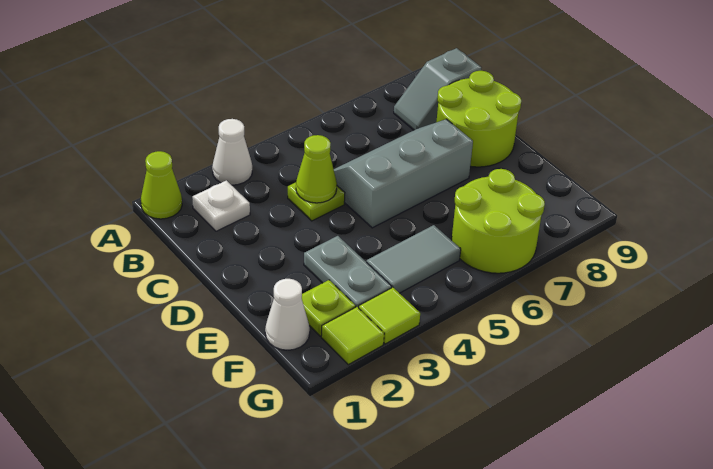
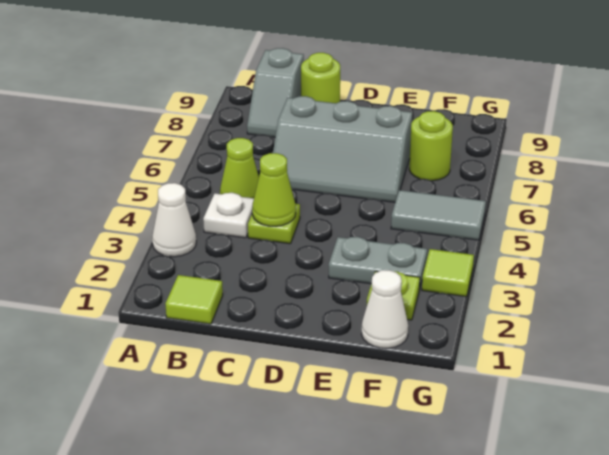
lime cone A1 level 1 -> lime cone B5 level 1
white plate B2 level 1 -> white plate B4 level 1
grey slope C5:D7 level 1 top D -> grey slope C6:E7 level 1 top 7
lime round brick C8:D9 level 1 -> lime round brick C9 level 1
grey tile F4:F5 level 1 -> grey tile F5:G5 level 1
lime round brick F6:G7 level 1 -> lime round brick F7 level 1
lime tile G2 level 1 -> lime tile B1 level 1

